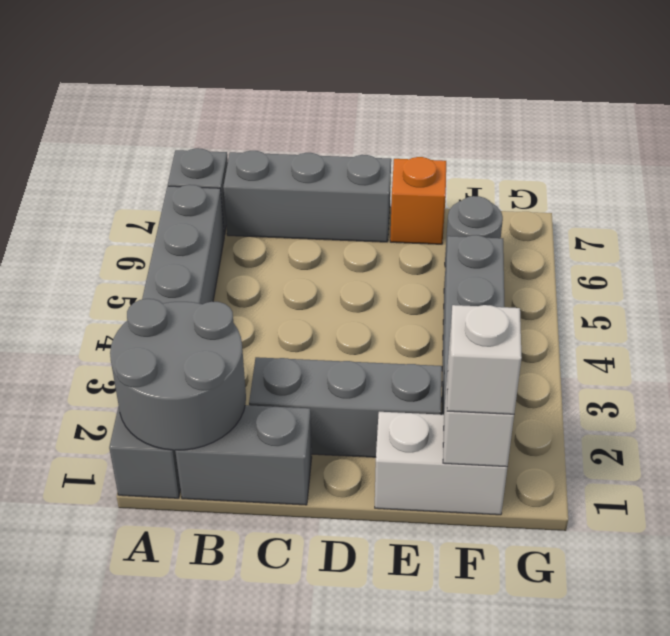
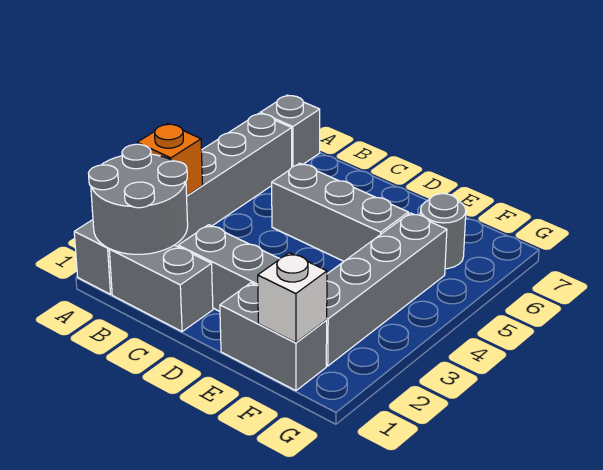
grey brick B7:D7 level 1 -> grey brick C5:E5 level 1
white brick E1:F1 level 1 -> grey brick E1:F1 level 1
orange brick E7 level 1 -> orange brick A3 level 2
white brick F1 level 3 -> none

